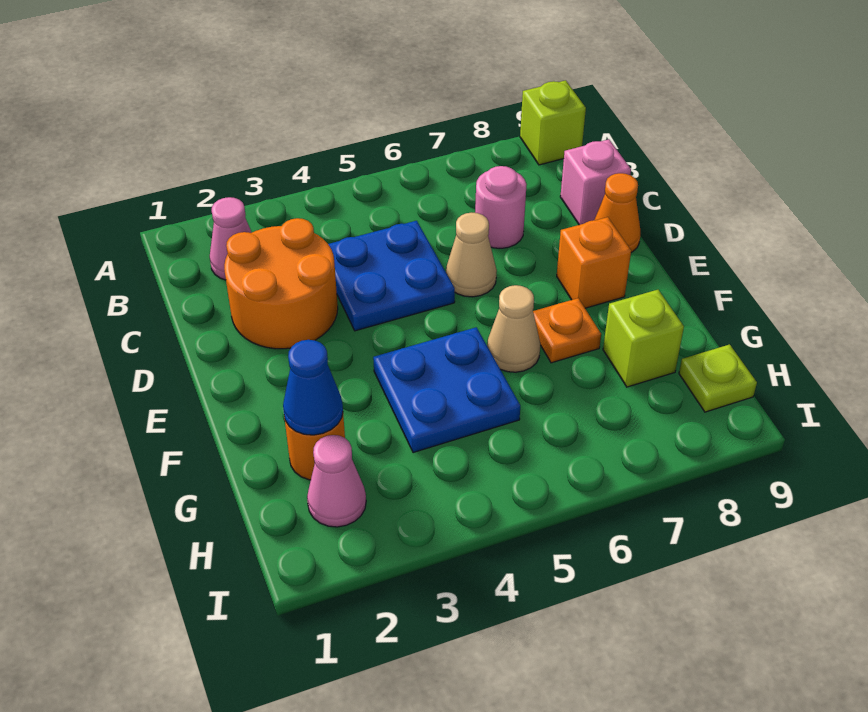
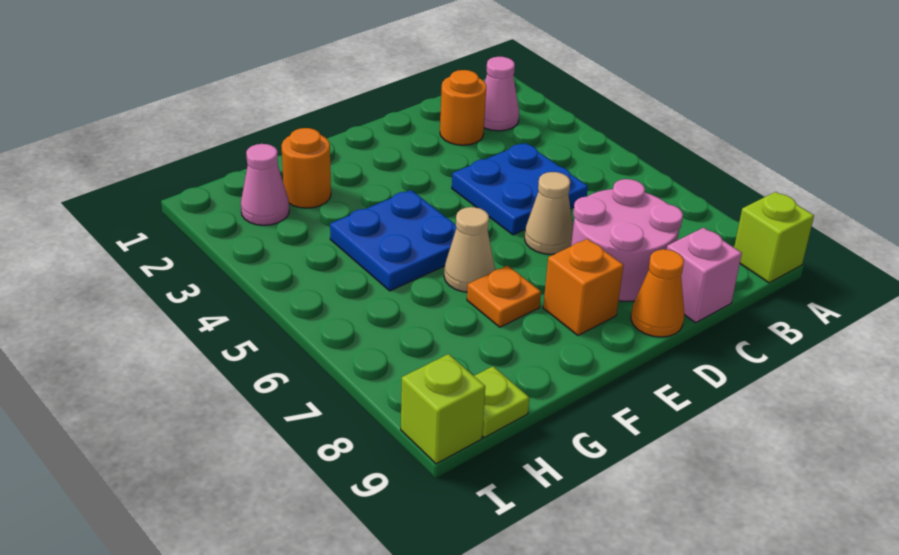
orange round brick C2:D3 level 1 -> orange round brick C2 level 1
pink round brick C7 level 1 -> pink round brick C7:D8 level 1
blue cone G2 level 2 -> none
lime brick G8 level 1 -> lime brick I9 level 1

